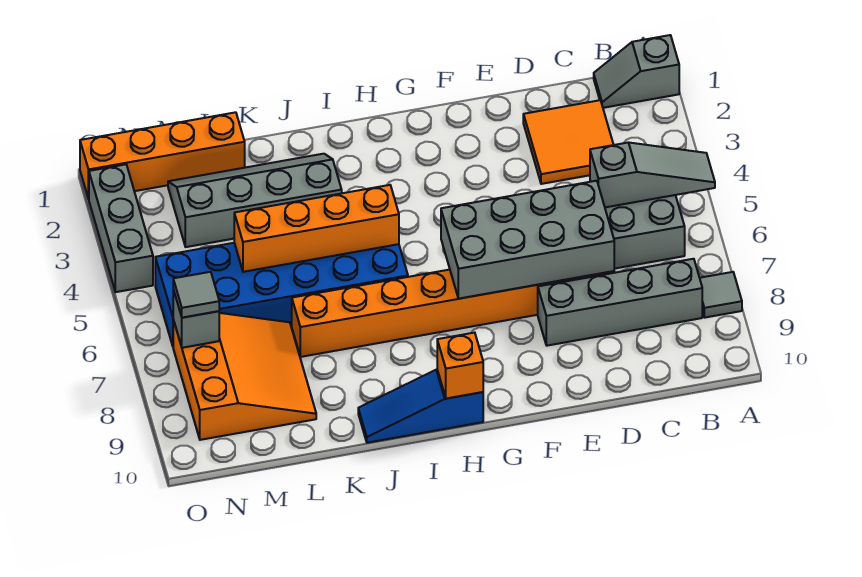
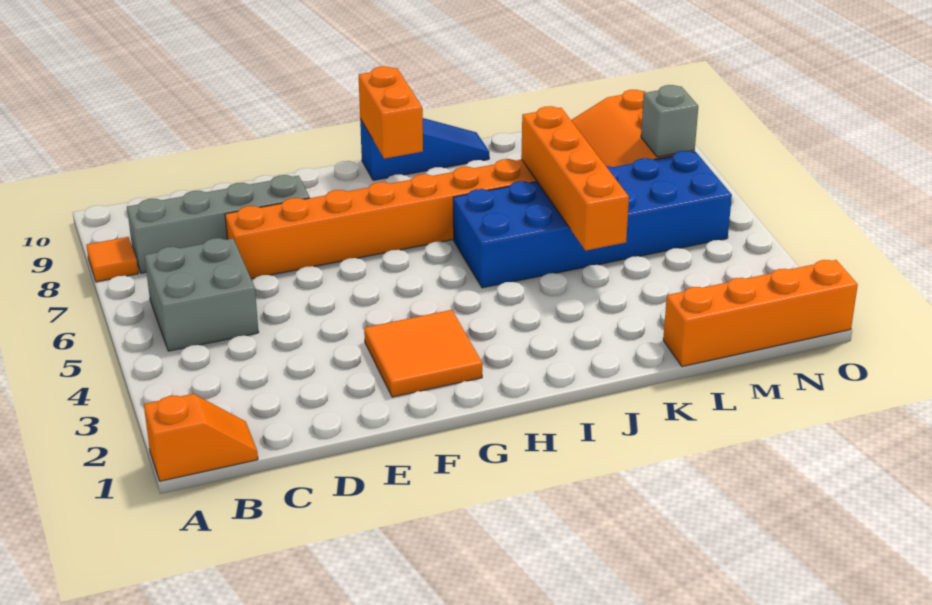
grey slope A1:B1 level 1 top A -> orange slope A1:B1 level 1 top A
grey slope A5:C5 level 2 top C -> none
grey tile A8 level 1 -> orange tile A8 level 1
orange tile C2:D3 level 1 -> orange tile F2:G3 level 1
grey brick D6:G7 level 2 -> none
orange brick H10 level 2 -> orange brick H9:H10 level 2
orange brick I5:L5 level 2 -> orange brick K4:K7 level 2
grey slope J2:M3 level 1 top 3 -> none
grey tile N7 level 3 -> none
grey brick O2:O4 level 1 -> none

